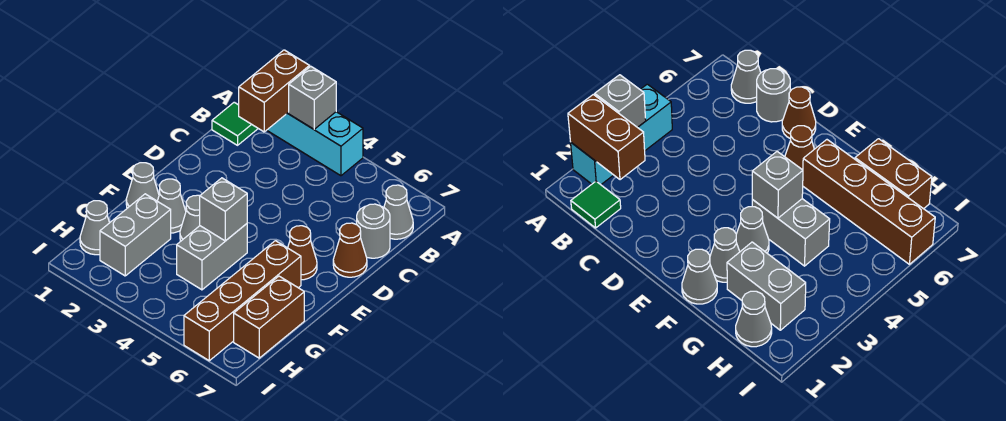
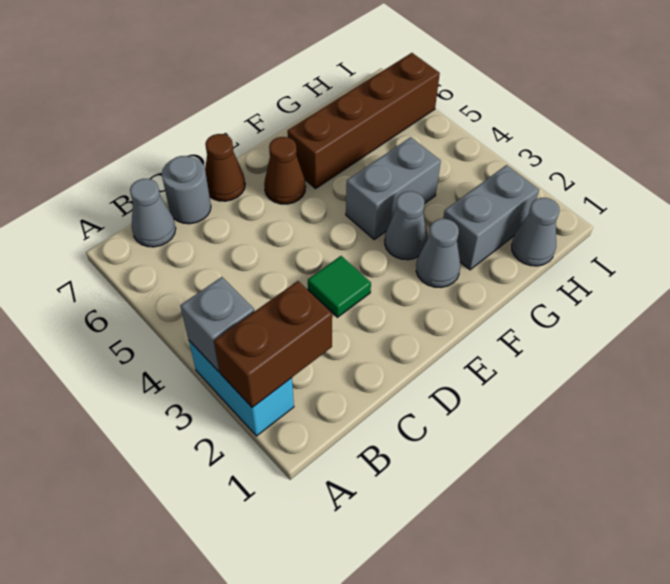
cyan brick A2:A4 level 1 -> cyan brick A2:A3 level 1
green tile B1 level 1 -> green tile D3 level 1
grey cone F1 level 1 -> none
grey brick F4 level 2 -> none
brown brick G7:H7 level 1 -> none

